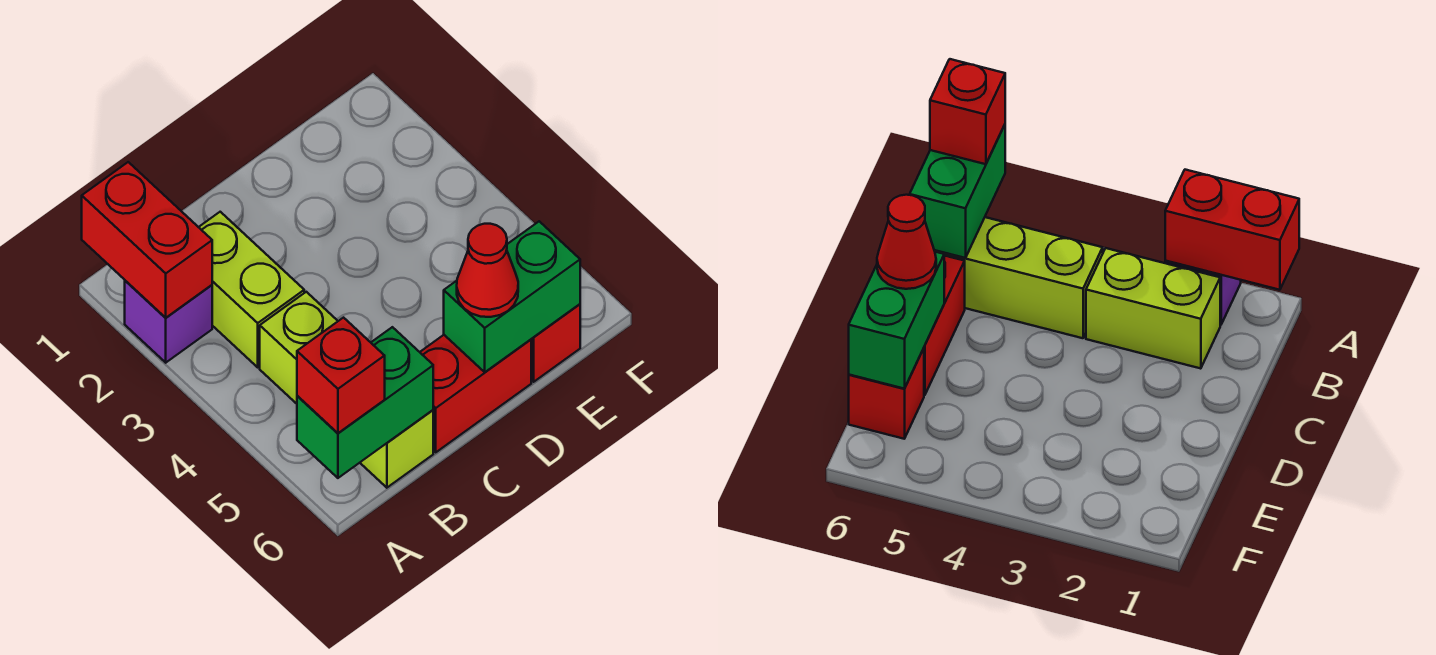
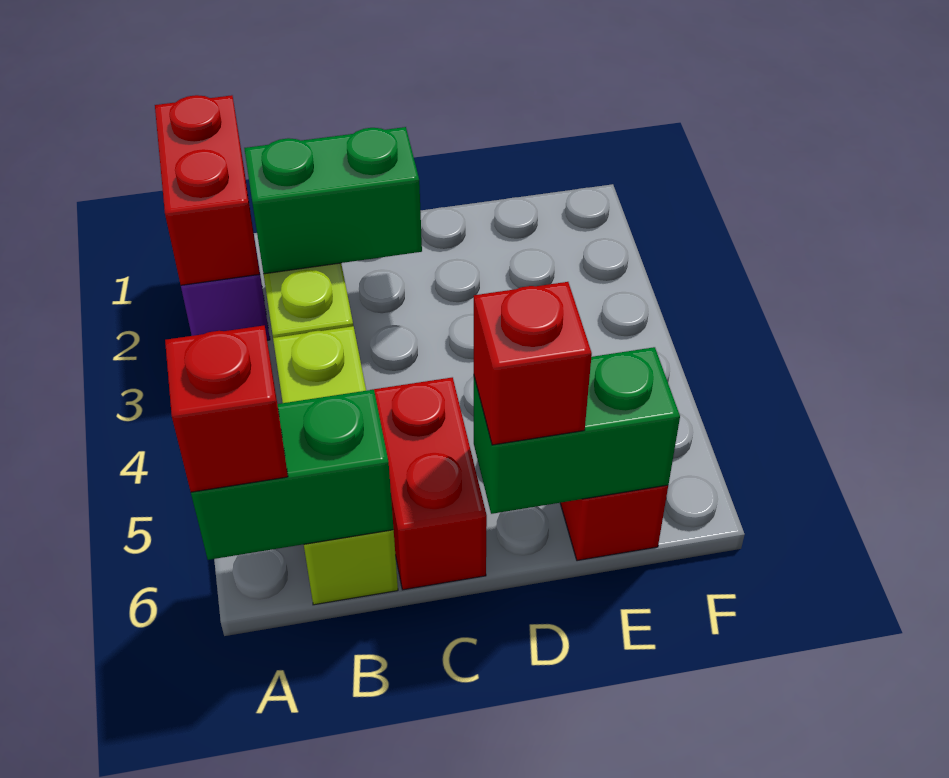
none -> green brick B2:C2 level 2
red brick C6:D6 level 1 -> red brick C5:C6 level 1
red cone D6 level 3 -> red brick D6 level 3

